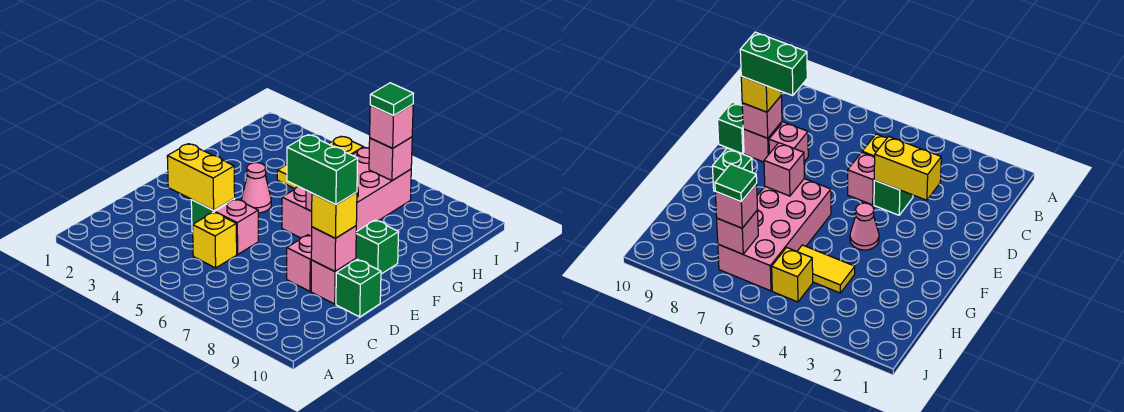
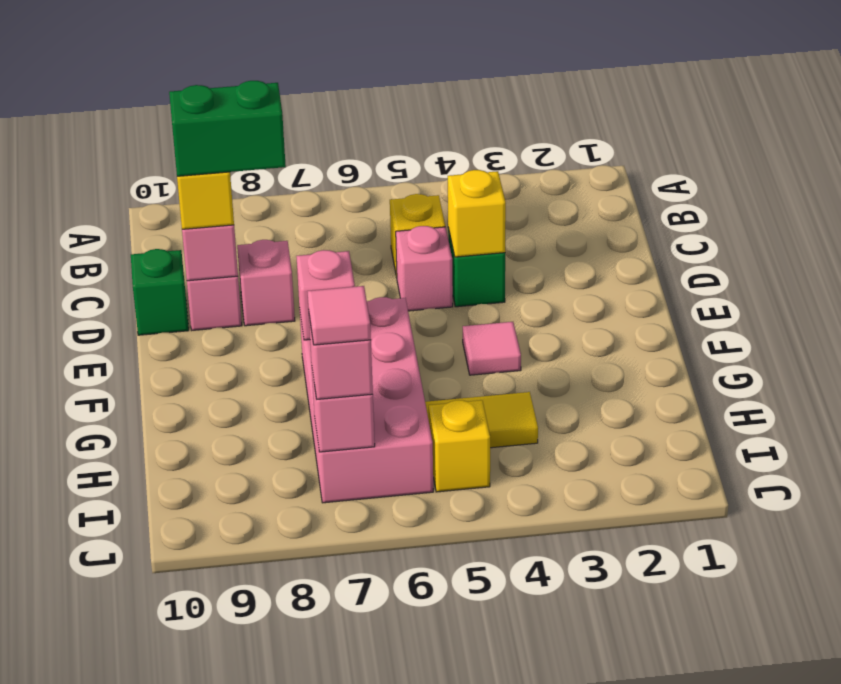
yellow brick D3:D4 level 2 -> yellow brick D4 level 2
pink cone F4 level 1 -> pink tile F4 level 1
green brick F9 level 1 -> none
green tile I7 level 4 -> pink tile I7 level 4

